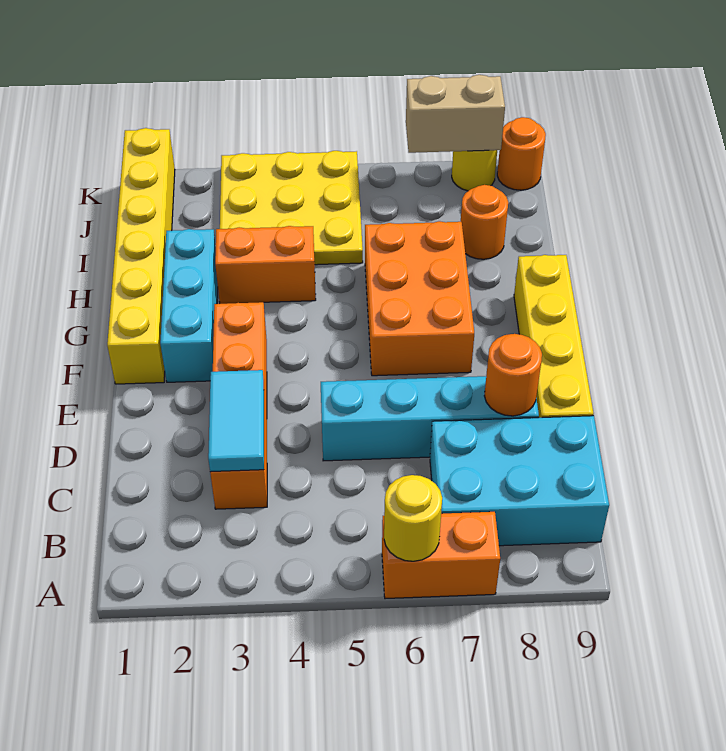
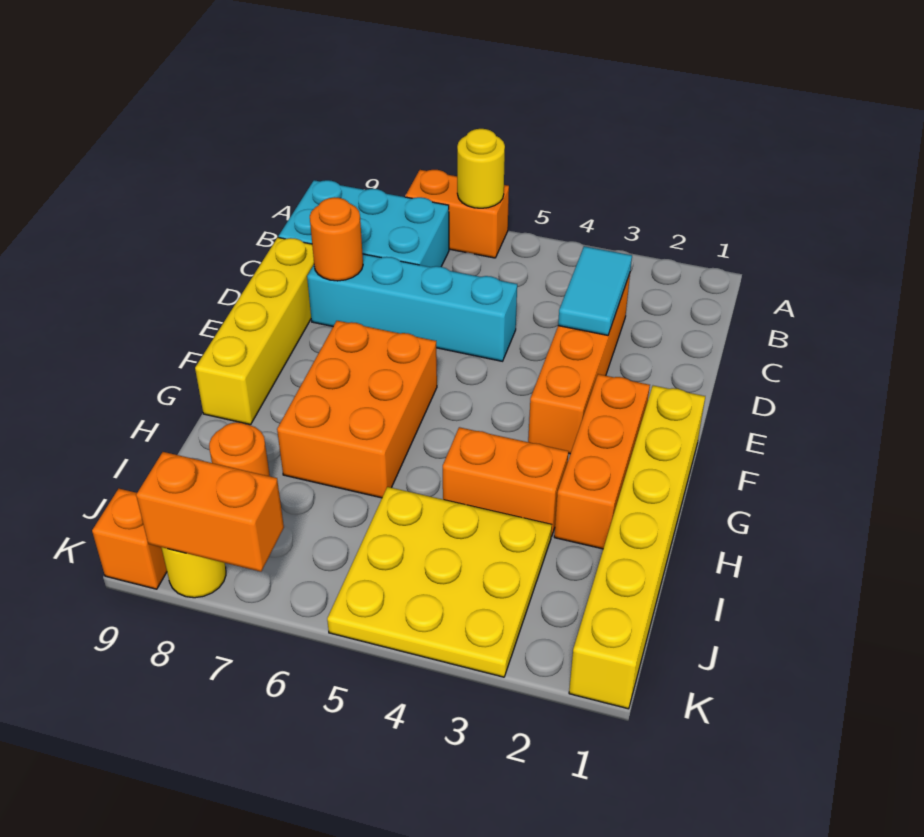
cyan brick F2:H2 level 1 -> orange brick F2:H2 level 1
tan brick K7:K8 level 2 -> orange brick K7:K8 level 2
orange round brick K9 level 1 -> orange brick K9 level 1

